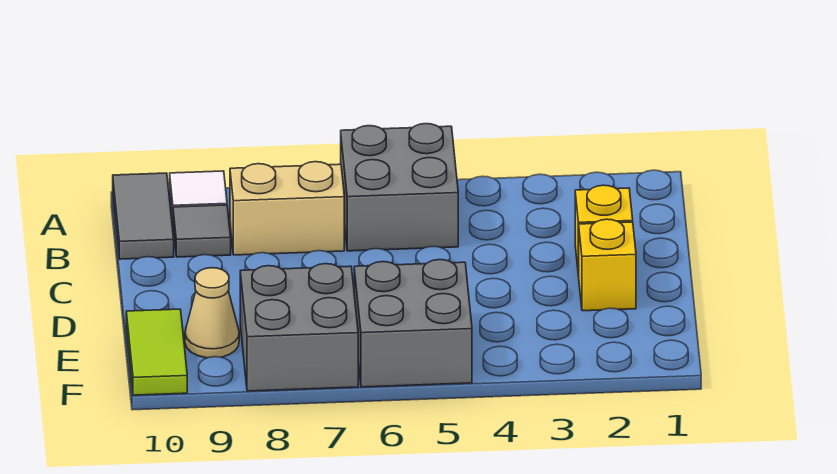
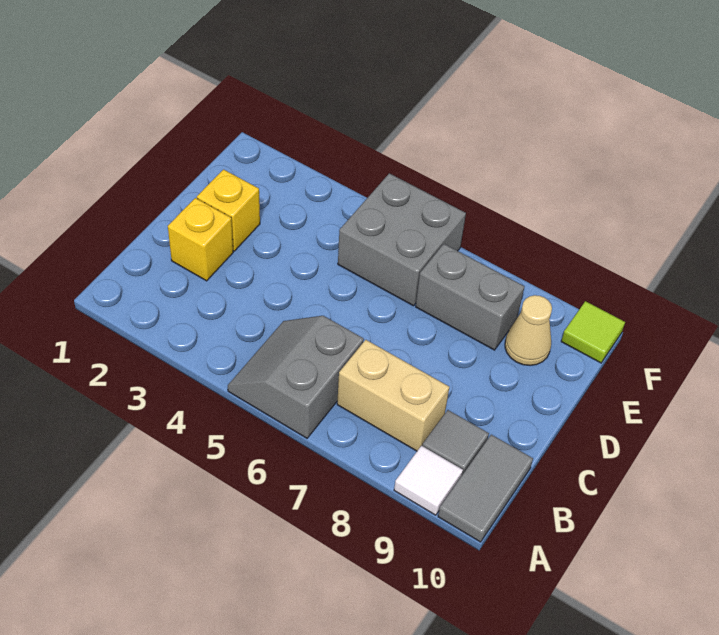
grey brick A5:B6 level 1 -> grey slope A5:B6 level 1 top 6
grey brick E7:F8 level 1 -> grey brick E7:E8 level 1
lime tile E10:F10 level 1 -> lime tile F10 level 1

